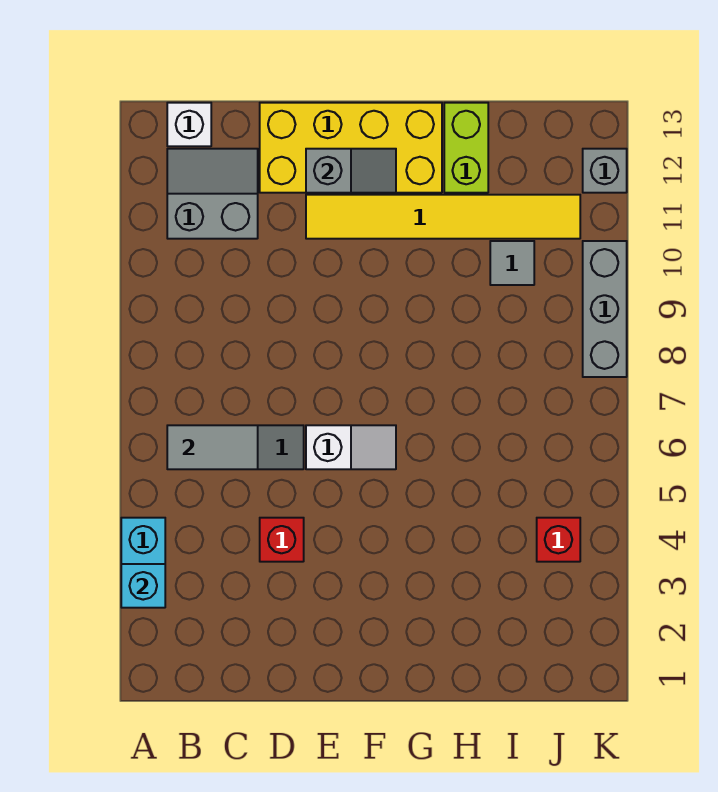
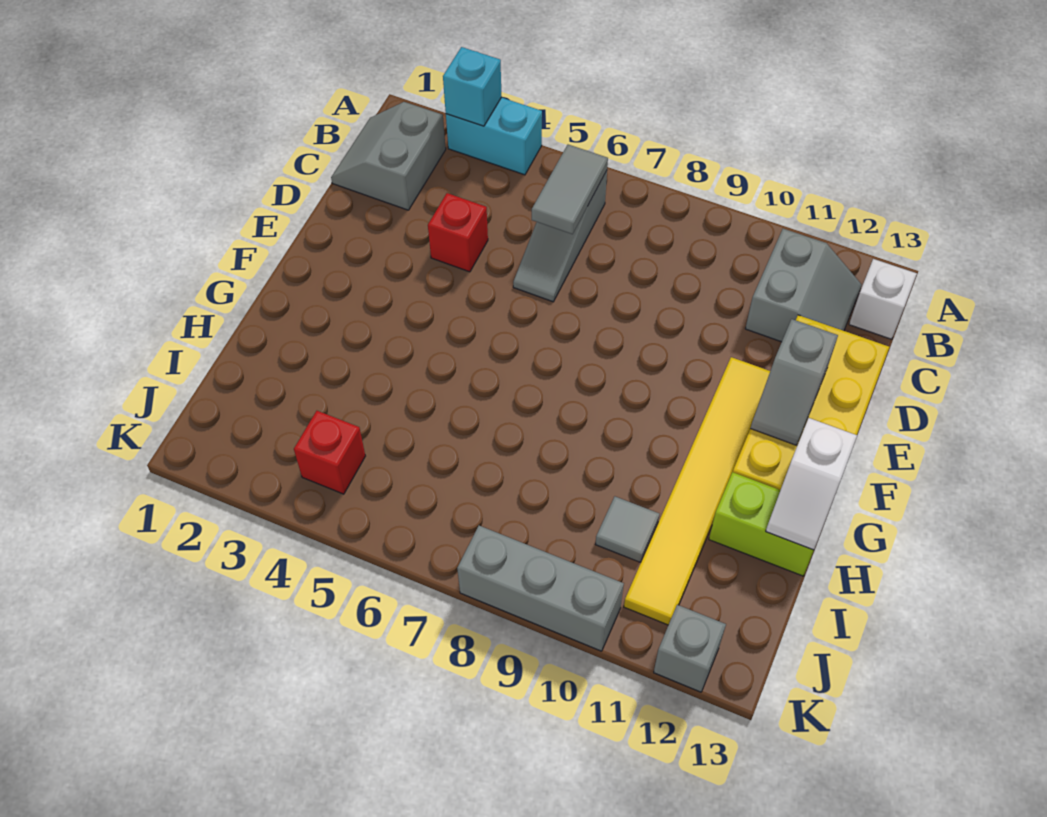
none -> grey slope B1:C2 level 1 top 2
white slope E6:F6 level 1 top E -> white slope G13:H13 level 2 top G

